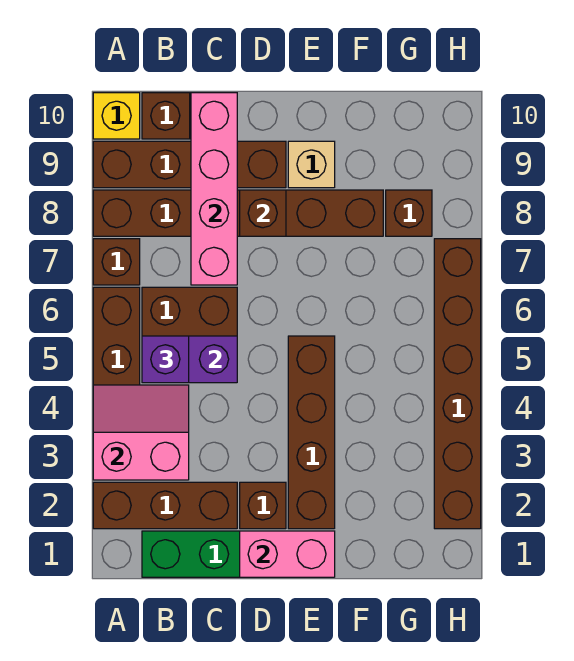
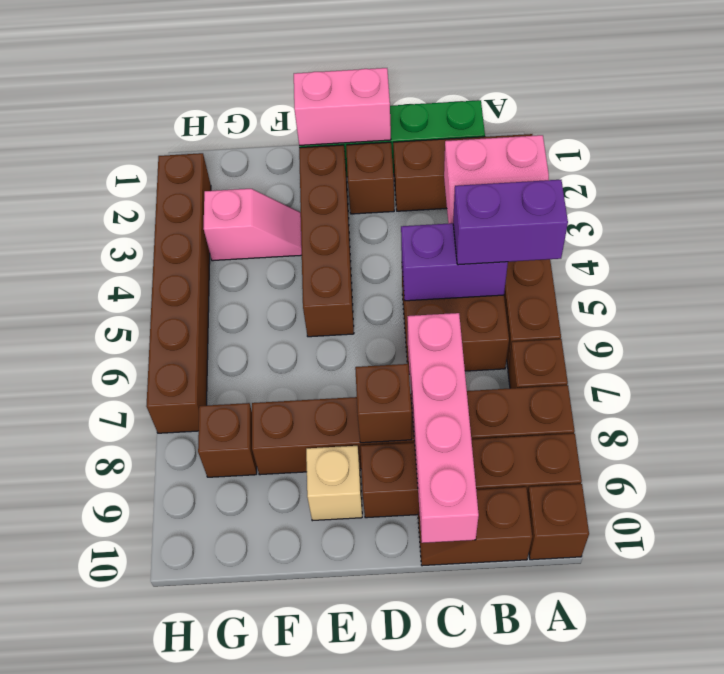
yellow brick A10 level 1 -> brown brick A10 level 1
purple brick B5 level 3 -> purple brick A5:B5 level 3
none -> pink slope F3:G3 level 1 top G

